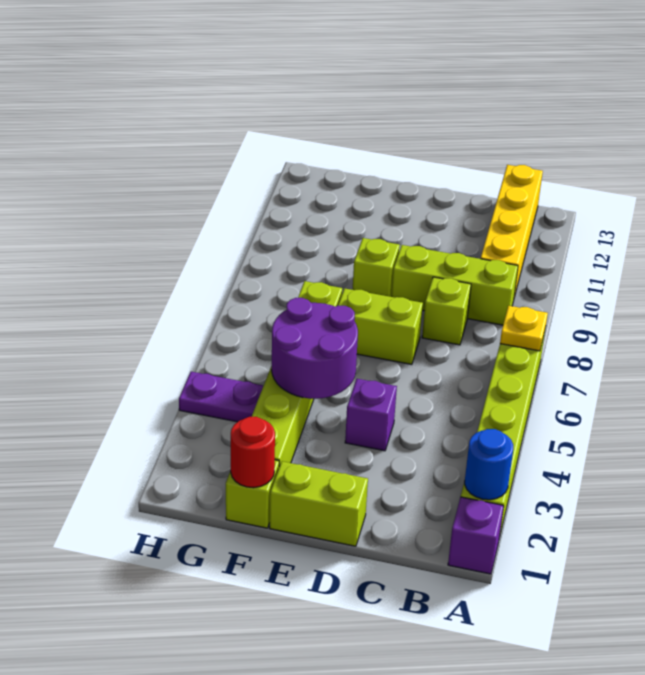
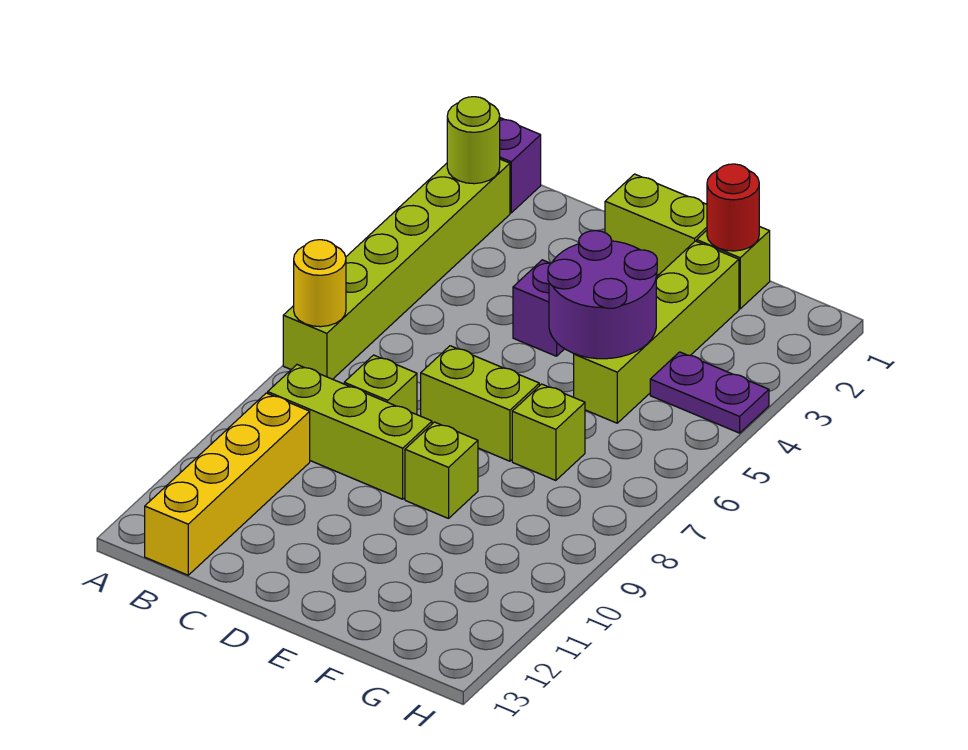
blue round brick A2 level 2 -> lime round brick A2 level 2
yellow plate A7 level 2 -> yellow round brick A7 level 2

